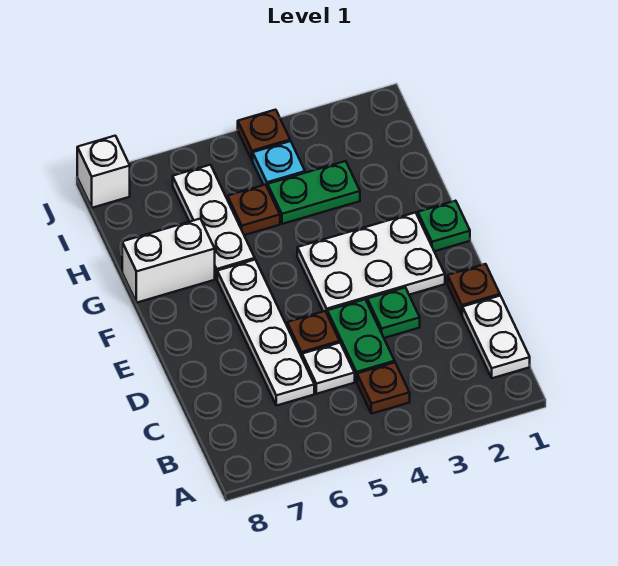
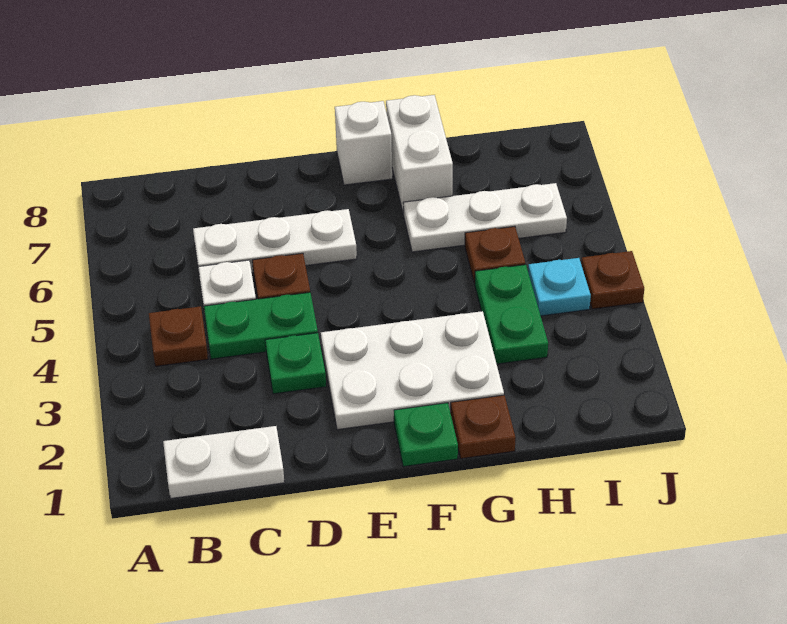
white plate C6:F6 level 1 -> white plate C6:E6 level 1
brown plate D1 level 1 -> brown plate G1 level 1
white plate E2:F4 level 1 -> white plate E2:G3 level 1
white brick J8 level 1 -> white brick F8 level 1

